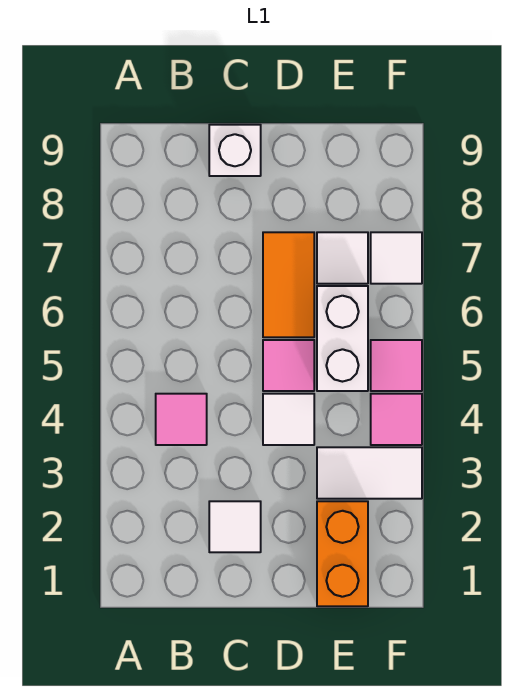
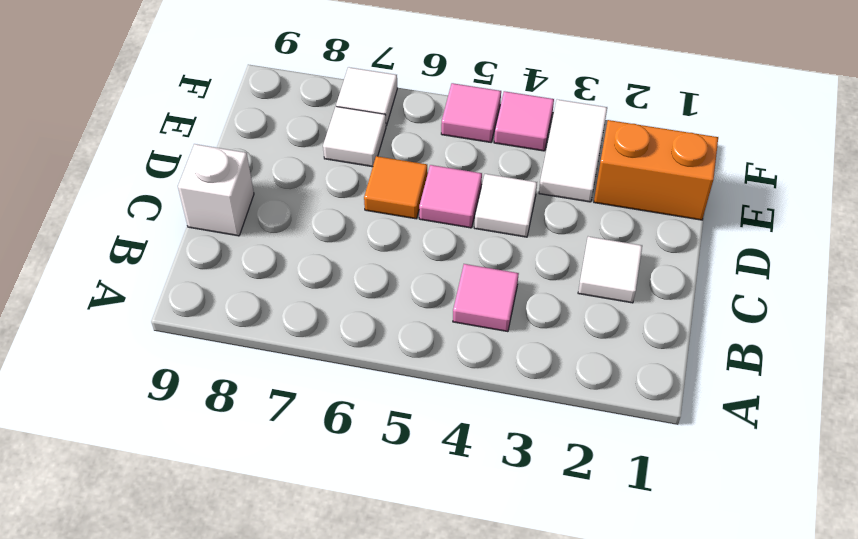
orange tile D6:D7 level 1 -> orange tile D6 level 1
white brick E5:E6 level 1 -> none

